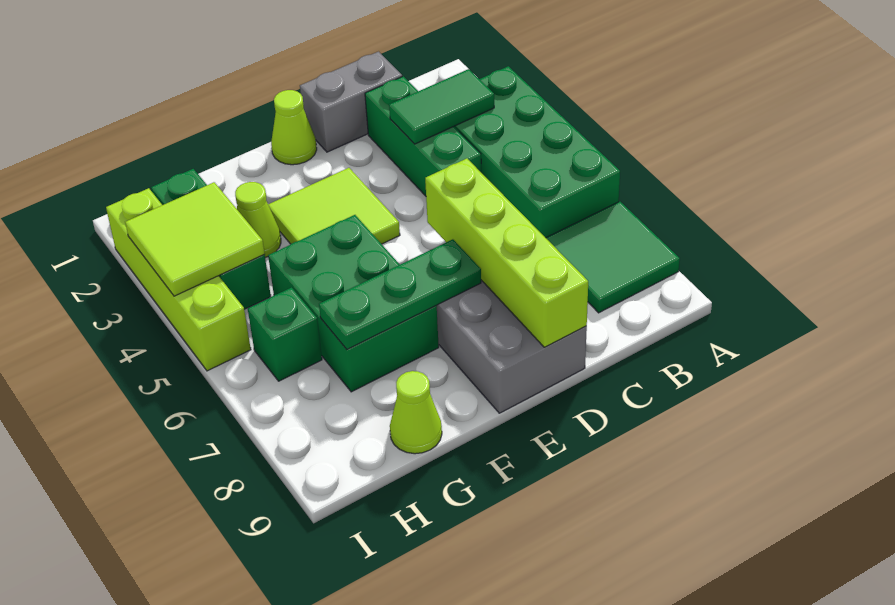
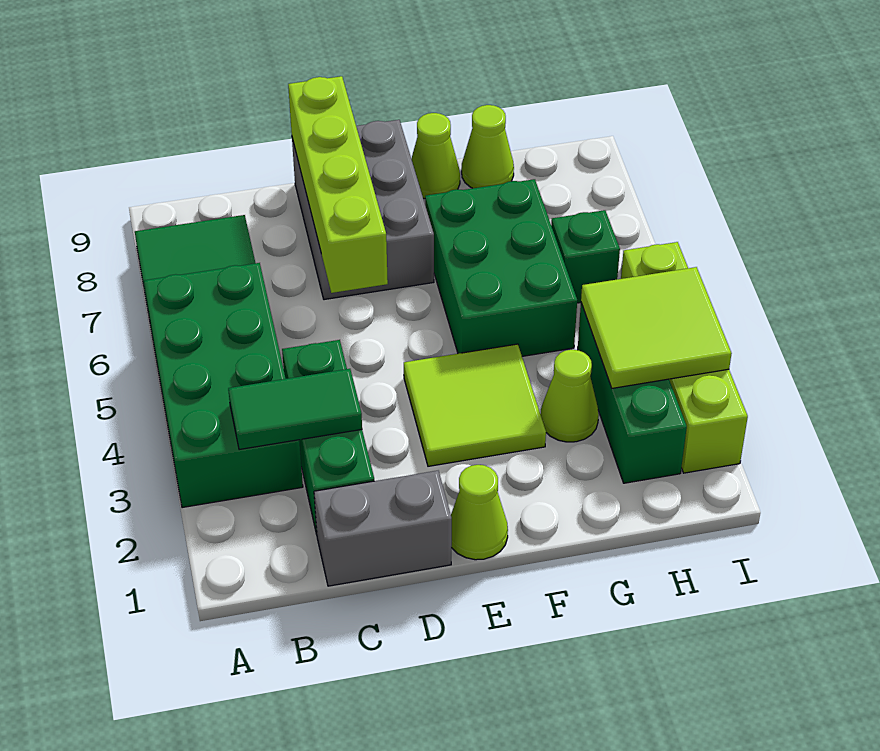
green plate E7:G7 level 2 -> none
none -> lime cone F9 level 1

